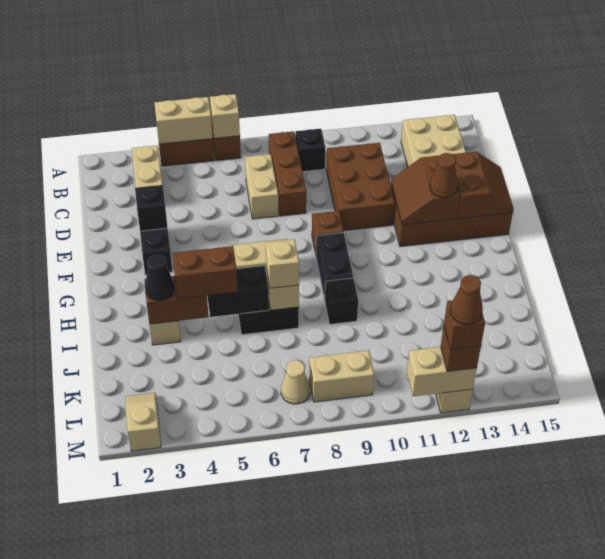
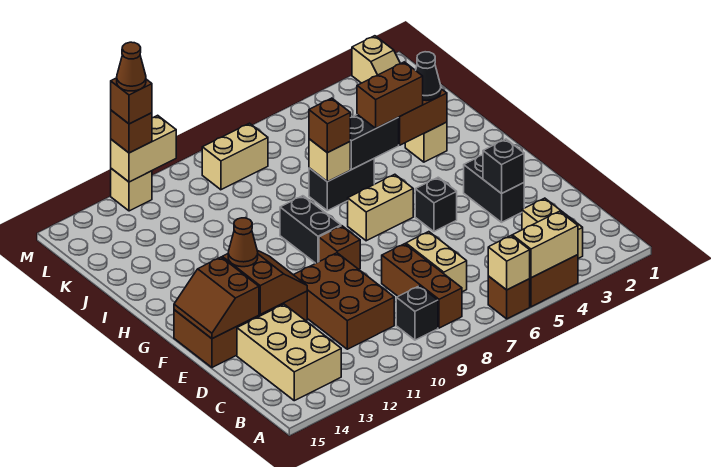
tan brick I7 level 3 -> brown brick I7 level 3
black brick I9 level 1 -> black brick F5 level 1
tan cone L7 level 1 -> none

